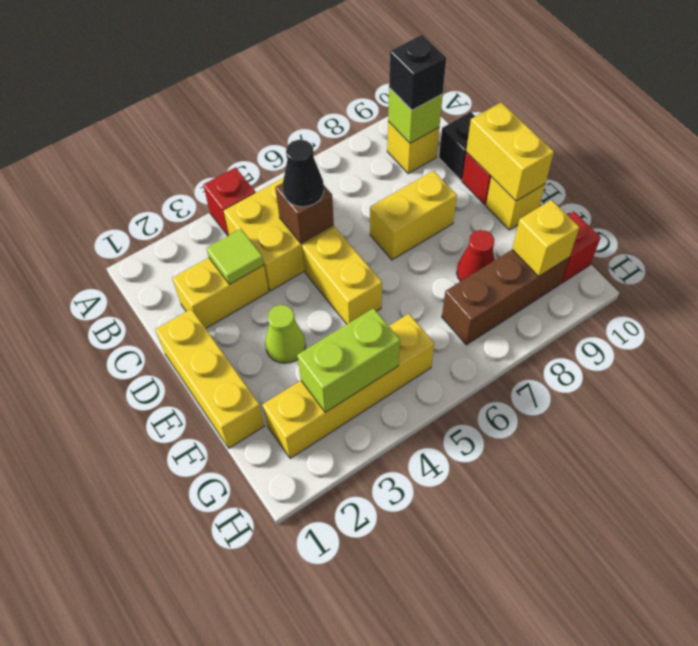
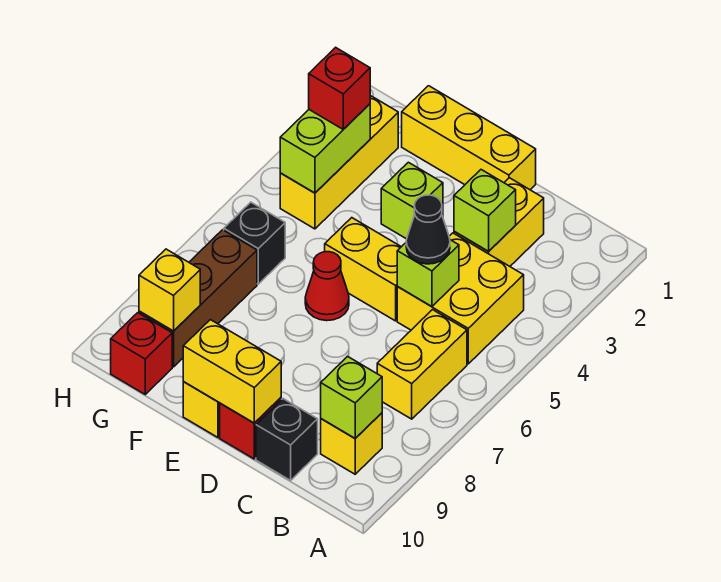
red brick A4 level 1 -> red brick G3 level 3
black brick B9 level 3 -> black brick G6 level 1
lime tile C3 level 2 -> lime brick C3 level 2
brown brick C5 level 2 -> lime brick C5 level 2
yellow brick D7:D8 level 1 -> yellow brick B6:B7 level 1
lime cone E3 level 1 -> lime brick E3 level 1
red cone F8 level 1 -> red cone E6 level 1
yellow brick G2:G5 level 1 -> yellow brick G2:G4 level 1

